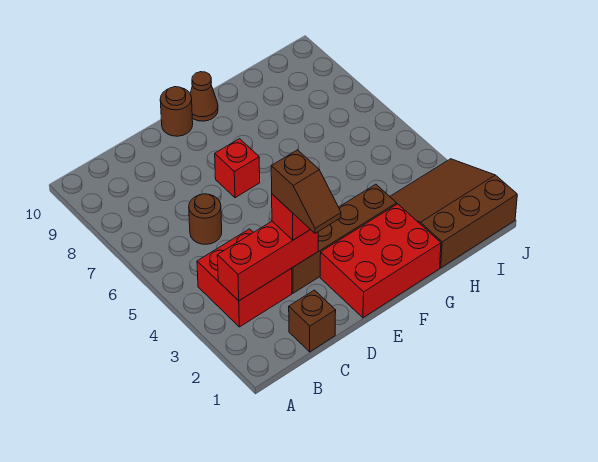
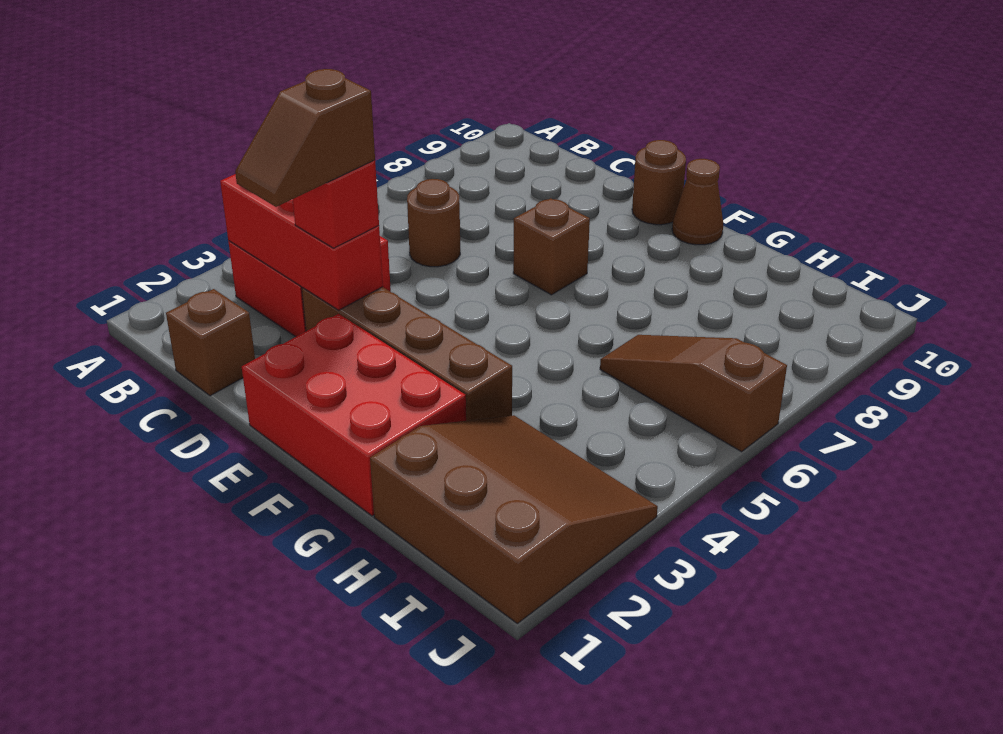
red brick E7 level 1 -> brown brick E7 level 1
none -> brown slope H6:J6 level 1 top J

